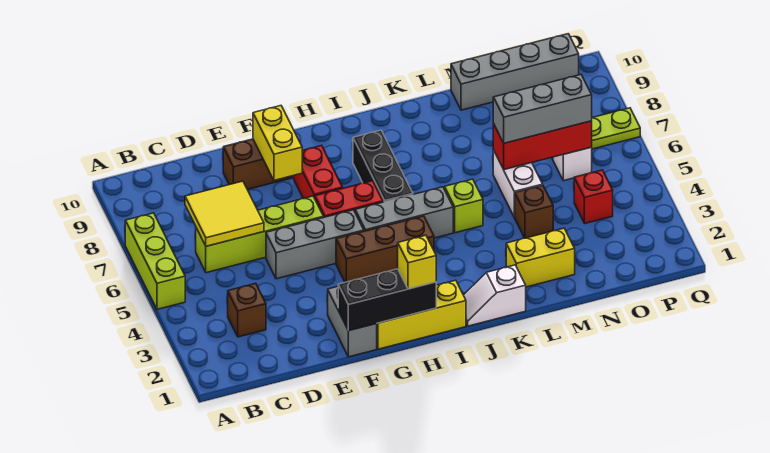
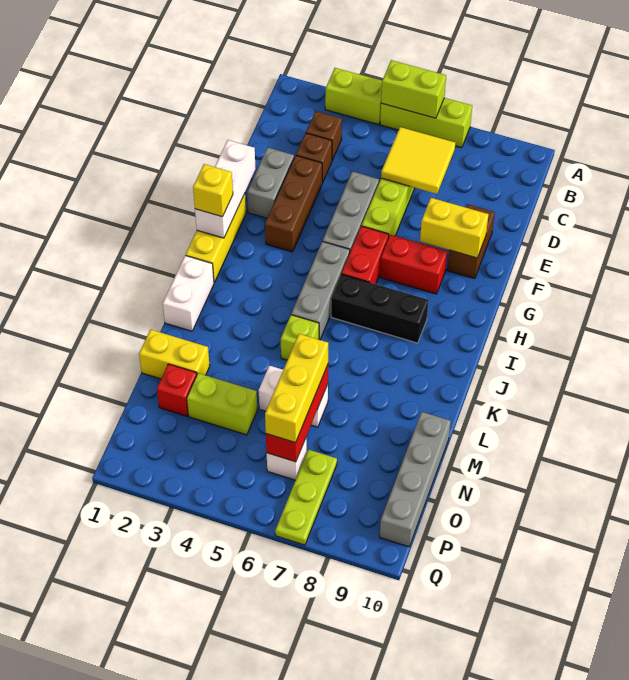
none -> lime brick A3:A4 level 1
none -> lime brick A5:A6 level 2
grey brick F1:F2 level 1 -> grey brick E2:F2 level 1
black brick F1:H1 level 2 -> white brick F1:H1 level 2
brown brick G4:I4 level 1 -> brown brick E3:G3 level 1
white slope J1:K1 level 1 top K -> white brick J1:K1 level 1
yellow brick L2:M2 level 1 -> yellow brick M1:M2 level 1
brown brick M4 level 1 -> brown brick D3 level 1
grey brick M6:O6 level 3 -> yellow brick M6:O6 level 3
none -> lime brick N3:N4 level 1
red brick O4 level 1 -> red brick N2 level 1

